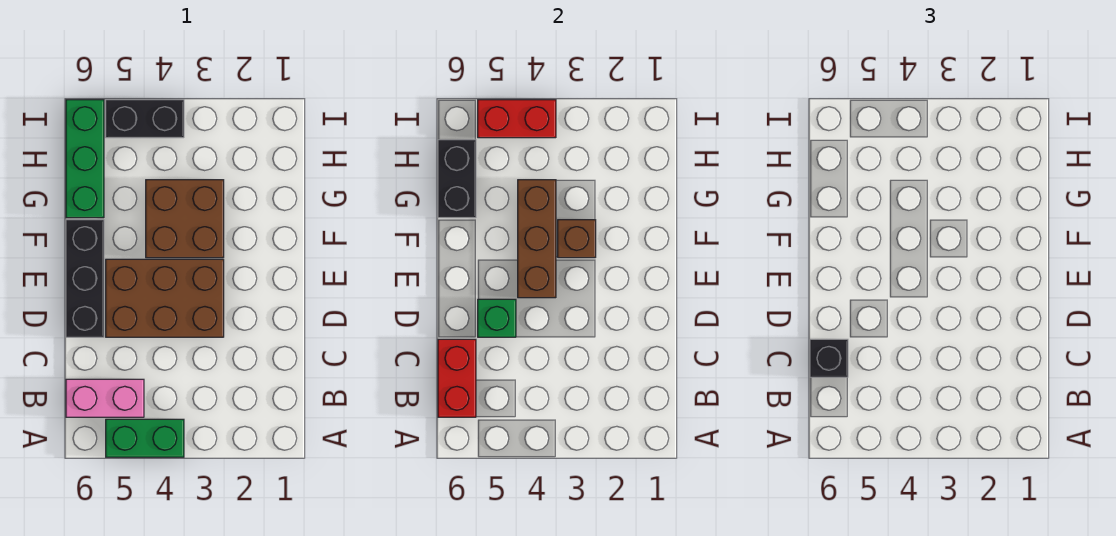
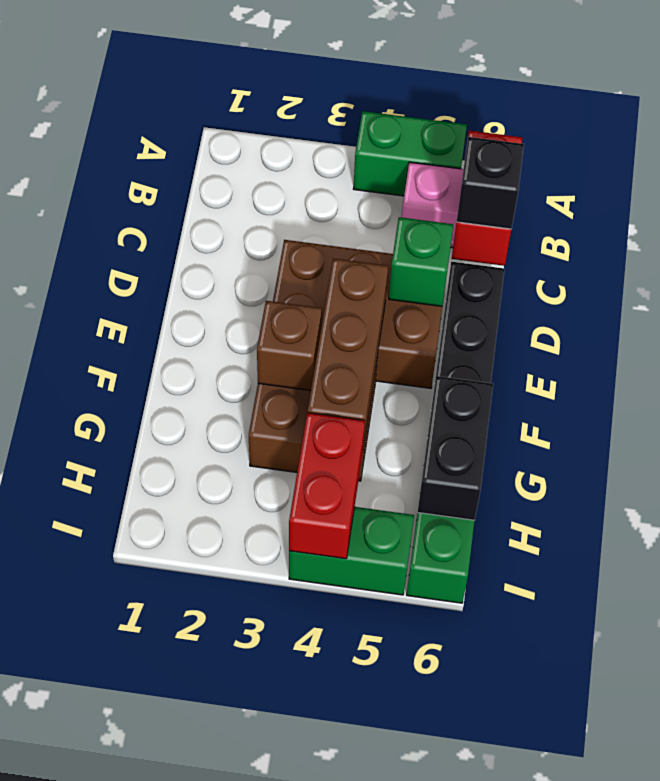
black brick I4:I5 level 1 -> green brick I4:I5 level 1
red brick I4:I5 level 2 -> red brick H4:I4 level 2

